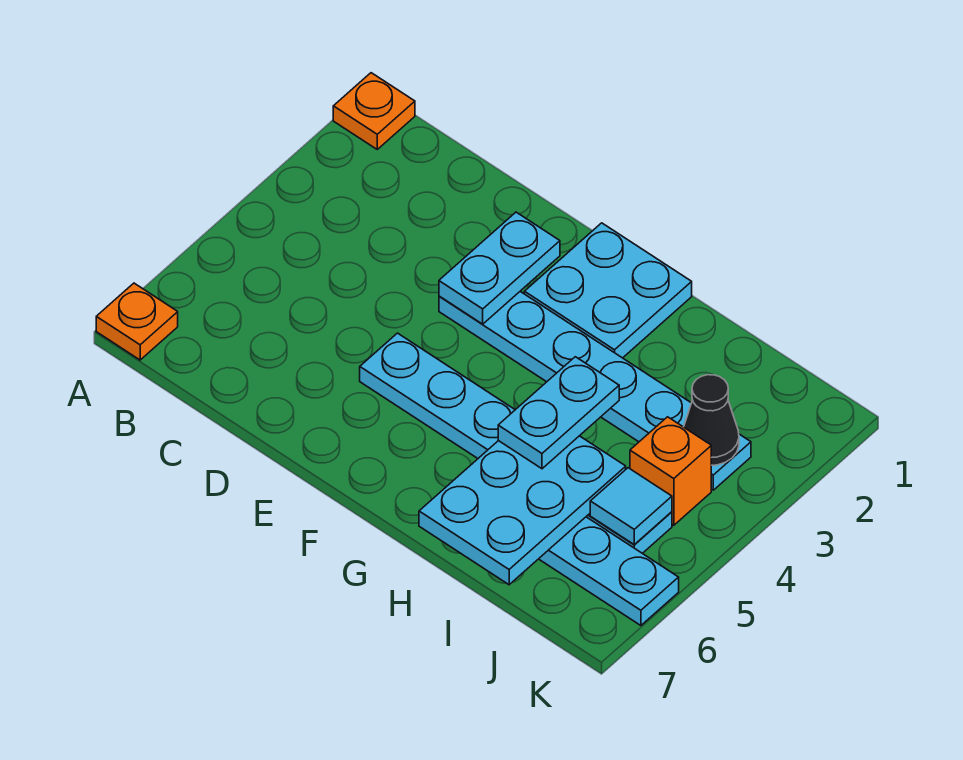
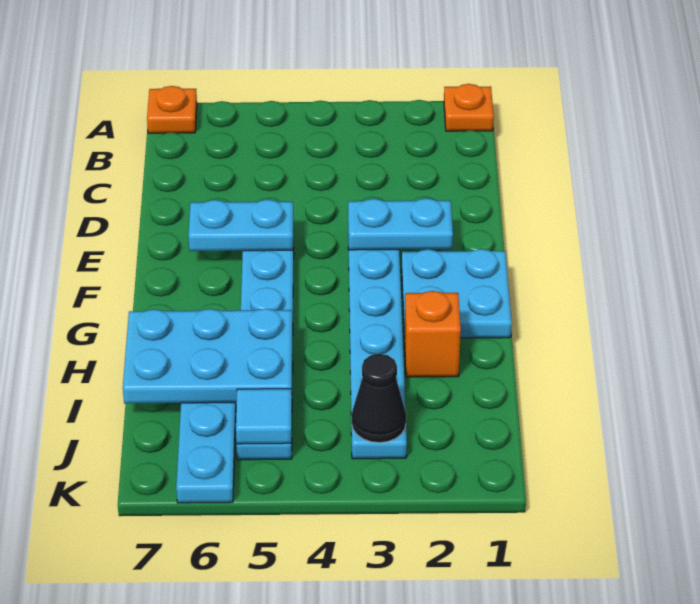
cyan plate H4:H5 level 3 -> cyan plate E5:E6 level 2
orange brick J4 level 1 -> orange brick H2 level 1

